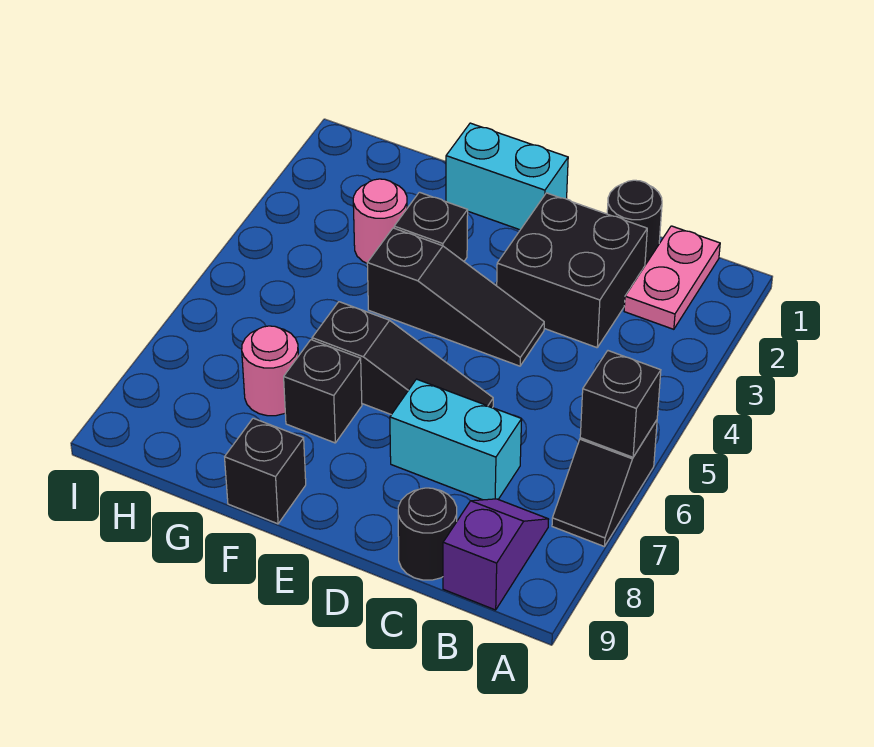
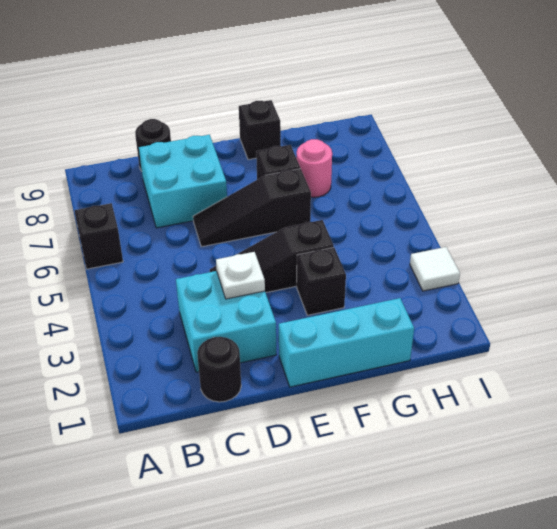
black brick A6 level 2 -> none
pink plate B1:B2 level 1 -> none
purple slope B8:B9 level 1 top 9 -> none
black brick C2:D3 level 1 -> cyan brick C2:D3 level 1
cyan brick C7:D7 level 1 -> cyan brick C7:D8 level 1
none -> white plate D3 level 2
cyan brick E1:F1 level 1 -> cyan brick E1:G1 level 1
pink round brick G3 level 1 -> none
none -> white tile I3 level 1

